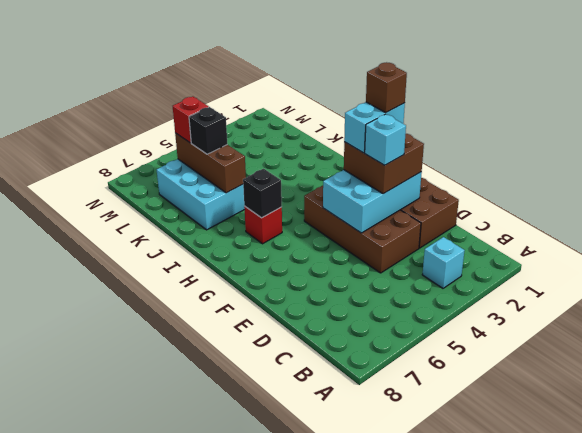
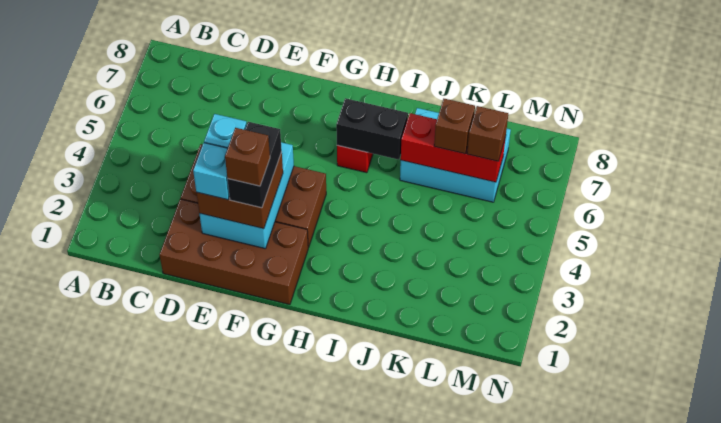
cyan brick B3 level 1 -> cyan brick E2 level 4
cyan brick F2:F3 level 4 -> black brick F2:F3 level 4
black brick H6 level 2 -> black brick H6:I6 level 2
brown brick J6:L6 level 2 -> red brick J6:L6 level 2
black brick K6 level 3 -> brown brick K6 level 3
red brick L6 level 3 -> brown brick L6 level 3

